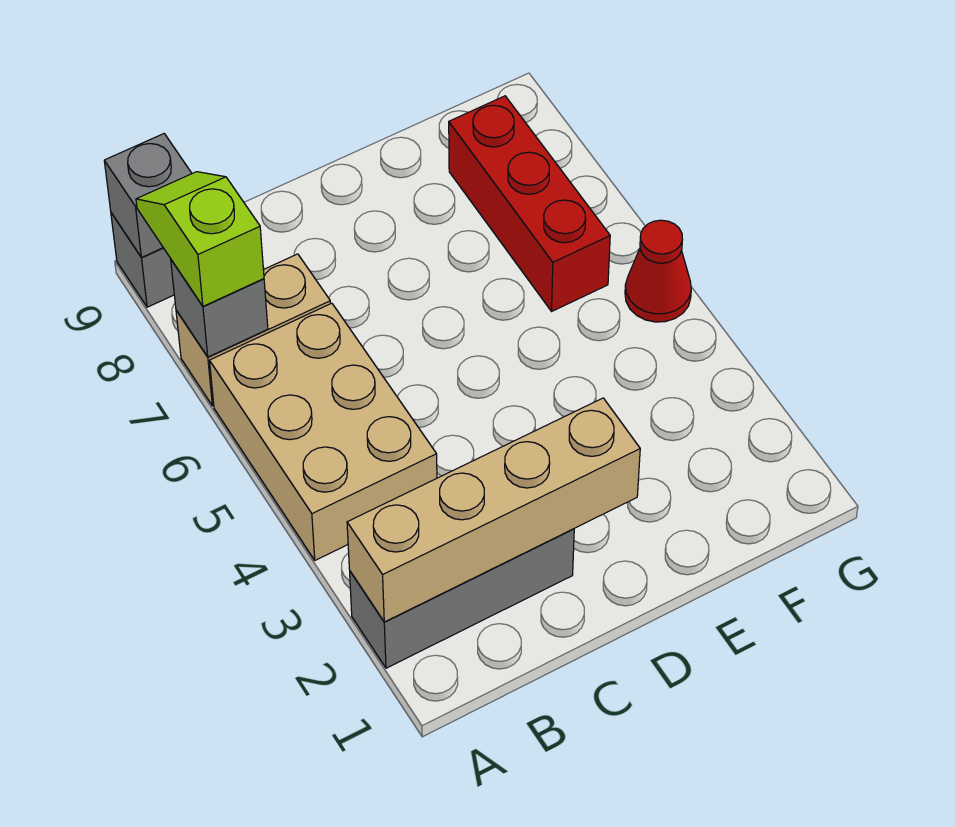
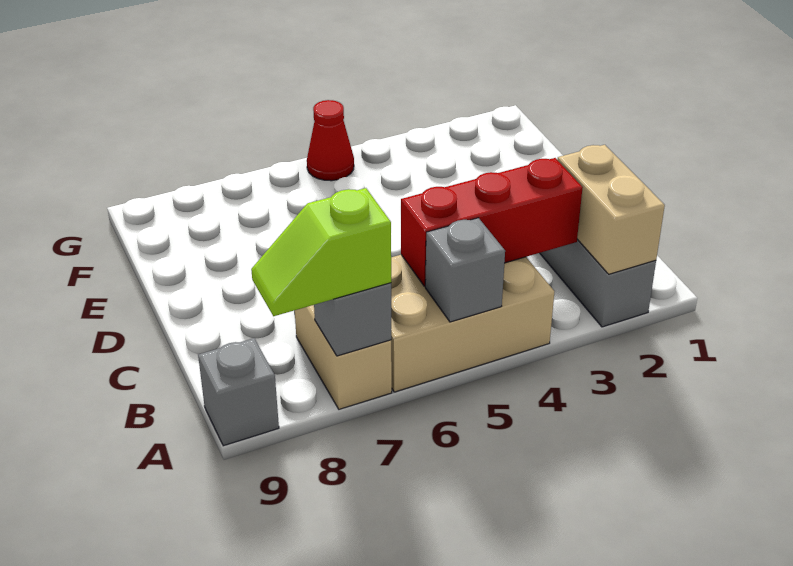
tan brick A2:D2 level 2 -> tan brick A2:B2 level 2
grey brick A9 level 2 -> grey brick A5 level 2
red brick F6:F8 level 1 -> red brick B3:B5 level 2

